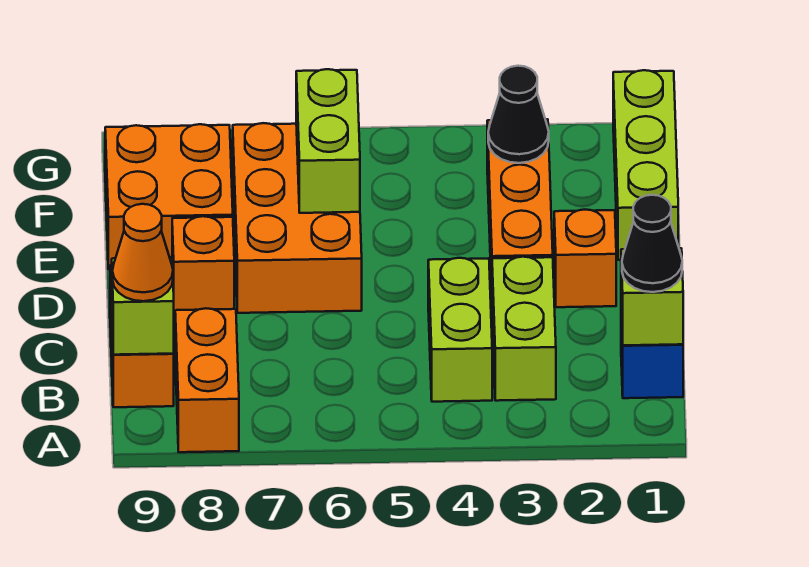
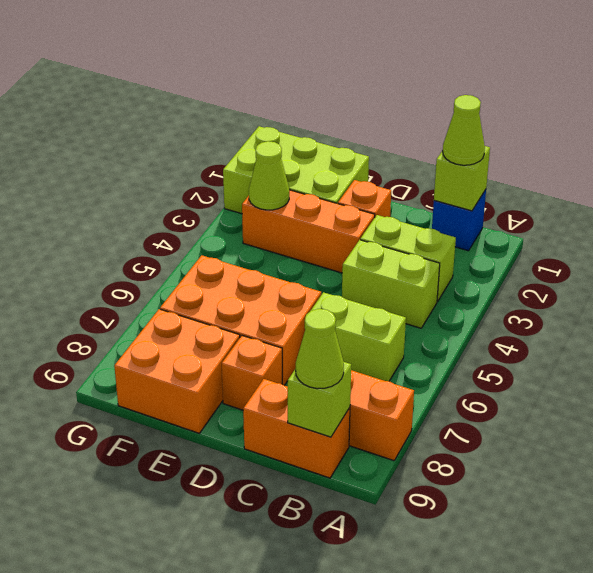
black cone B1 level 3 -> lime cone B1 level 3
orange cone B9 level 3 -> lime cone B9 level 3
lime brick E1:G1 level 1 -> lime brick E1:G2 level 1
lime brick E6:F6 level 2 -> lime brick B6:C6 level 1
black cone F3 level 2 -> lime cone F3 level 2

